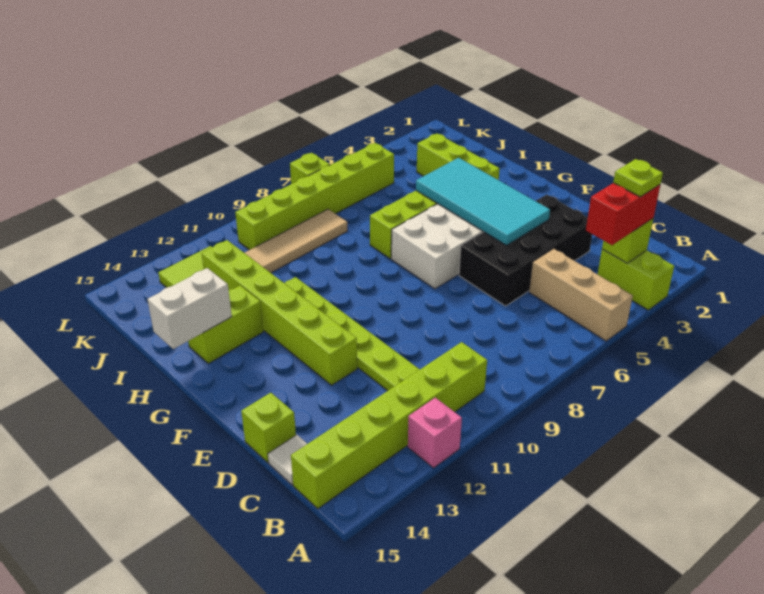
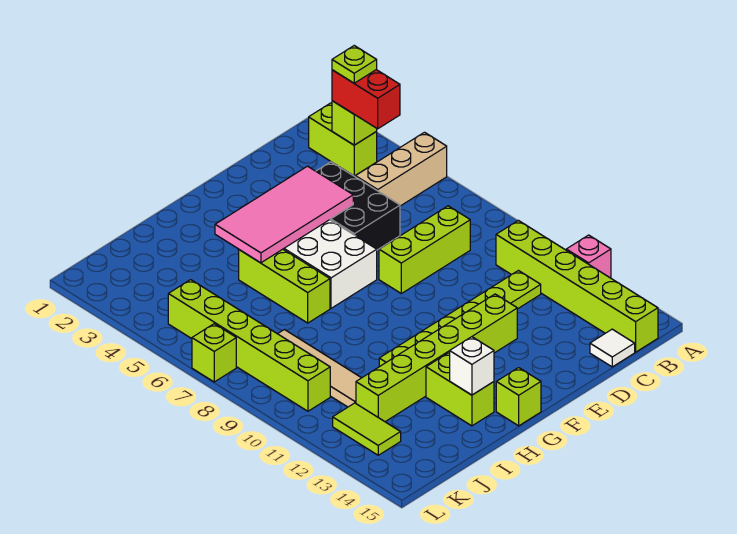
lime brick A3:B3 level 1 -> lime brick B2:B3 level 1
black brick D3:E6 level 1 -> black brick D4:E6 level 1
lime brick D15 level 1 -> lime brick G15 level 1
cyan tile E4:H5 level 2 -> pink tile E4:H5 level 2
lime brick H3:J3 level 1 -> lime brick C8:E8 level 1
white brick H14:H15 level 2 -> white brick H14 level 2

